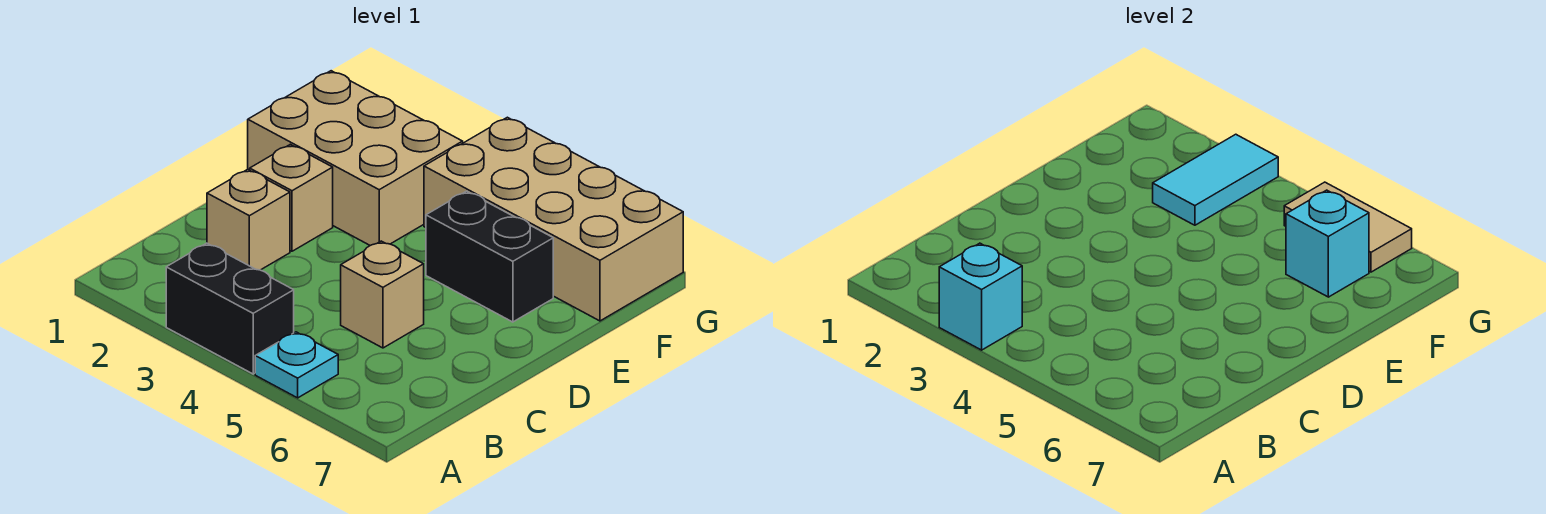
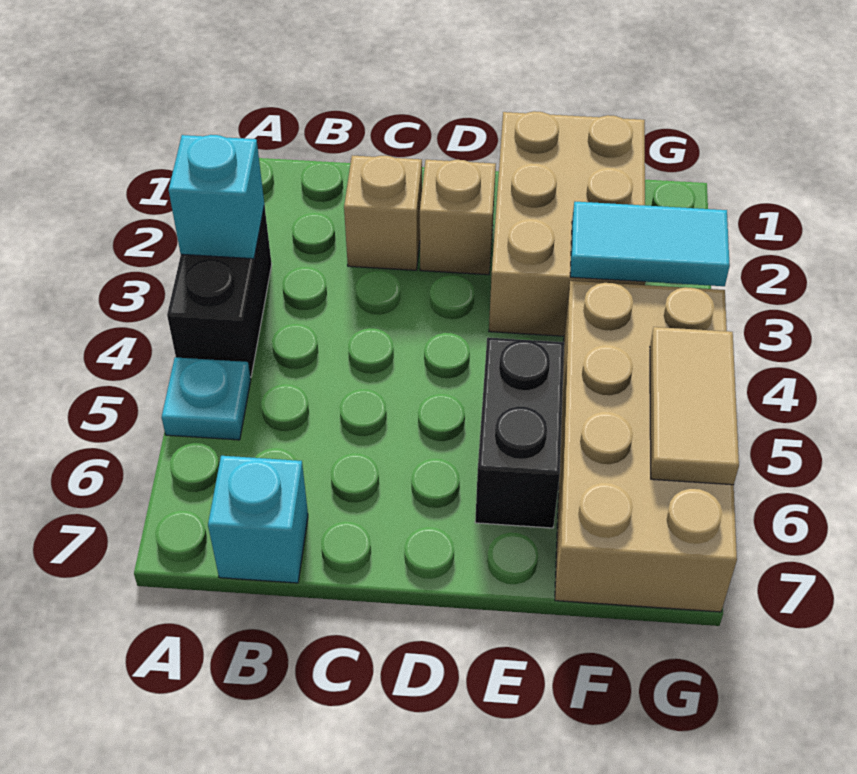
tan brick C5 level 1 -> none
cyan brick F6 level 2 -> cyan brick B7 level 1

